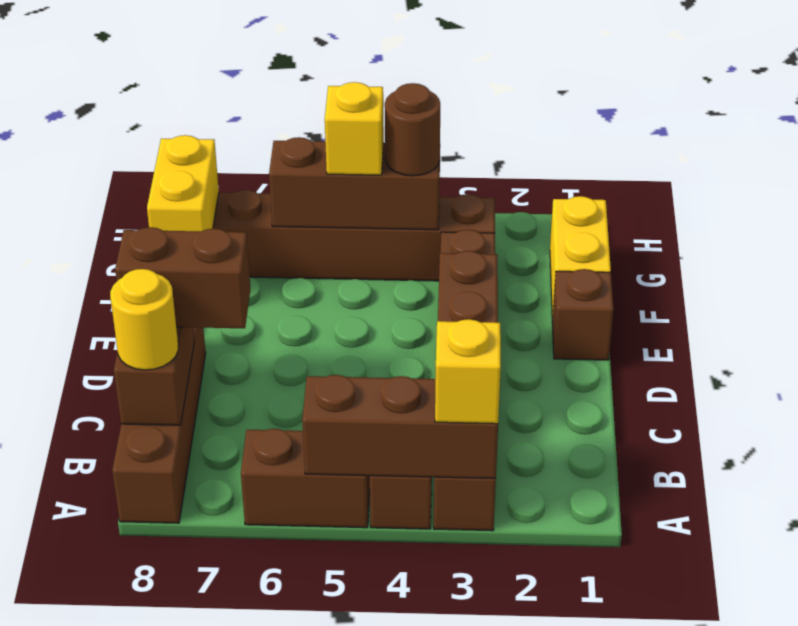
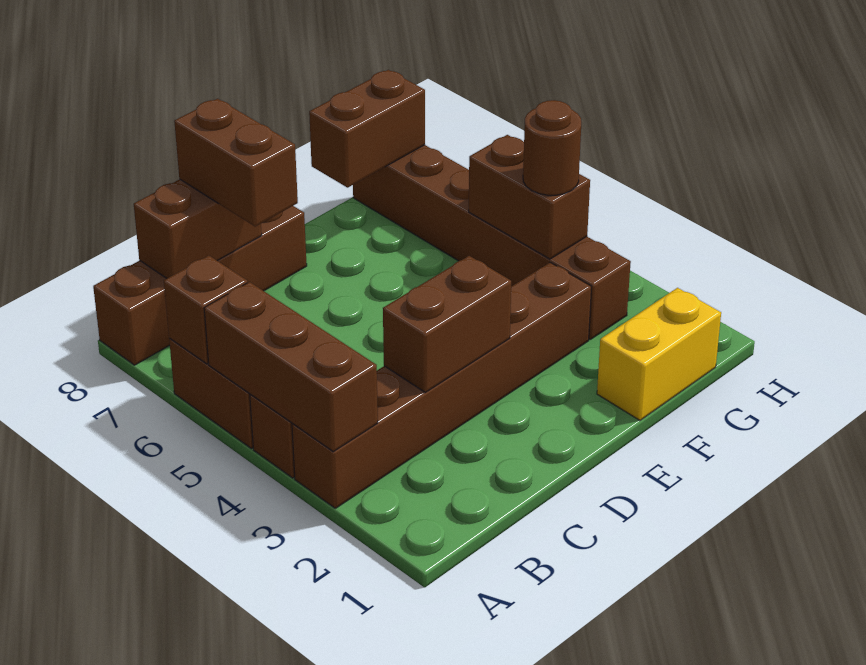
yellow brick A3 level 3 -> none
yellow round brick B8 level 3 -> none
brown brick E1 level 1 -> brown brick A6 level 2
yellow brick F8:G8 level 2 -> brown brick F8:G8 level 2
brown brick G4:G6 level 2 -> brown brick G4:G5 level 2
yellow brick G5 level 3 -> none

